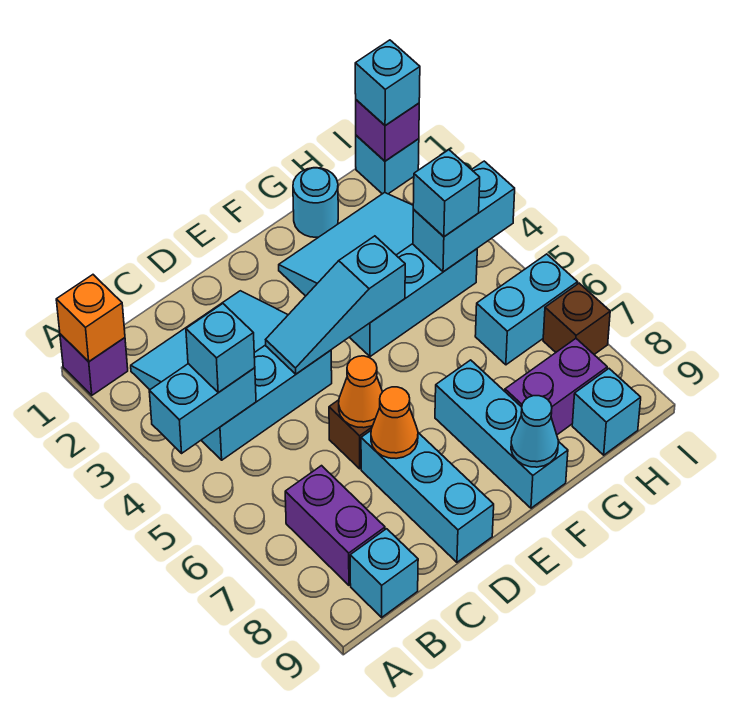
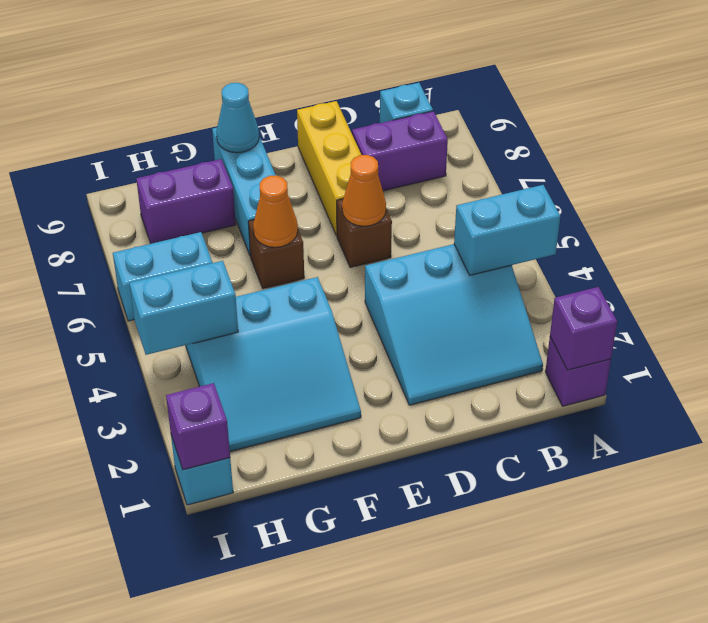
orange brick A1 level 2 -> purple brick A1 level 2
cyan brick B4 level 3 -> none
purple brick B7:B8 level 1 -> purple brick B8:C8 level 1
cyan slope D4:F4 level 2 top F -> none
cyan brick D7:D9 level 1 -> yellow brick D7:D9 level 1
orange cone D7 level 2 -> orange cone F6 level 2
cyan round brick G1 level 1 -> none
cyan brick H4 level 3 -> none
cyan brick H9 level 1 -> none
cyan brick I1 level 3 -> none
brown brick I7 level 1 -> brown brick F6 level 1

